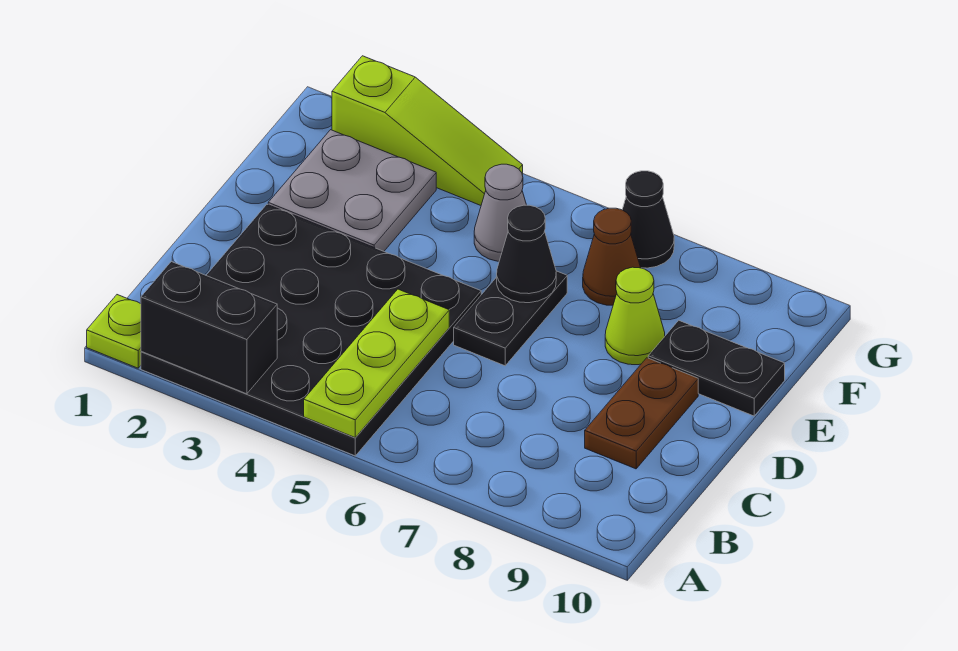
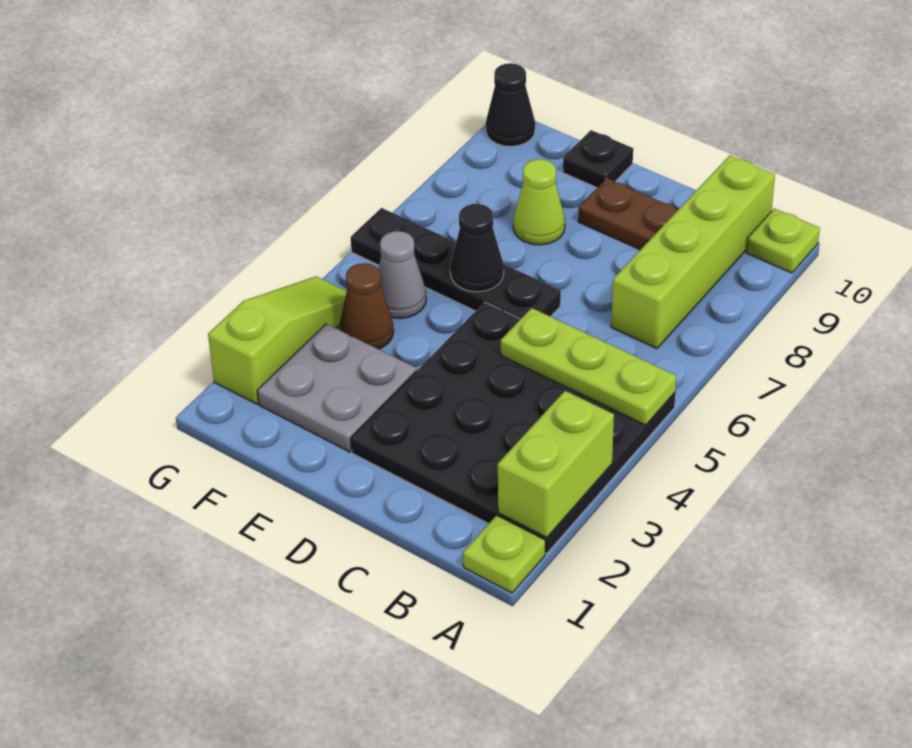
black brick A2:A3 level 2 -> lime brick A2:A3 level 2
none -> lime plate A10 level 1
none -> lime brick B7:B10 level 1
black plate D6:E6 level 1 -> black plate D6:G6 level 1
black plate E9:E10 level 1 -> black plate E10 level 1
brown cone F7 level 1 -> brown cone F4 level 1
black cone G7 level 1 -> black cone G10 level 1

